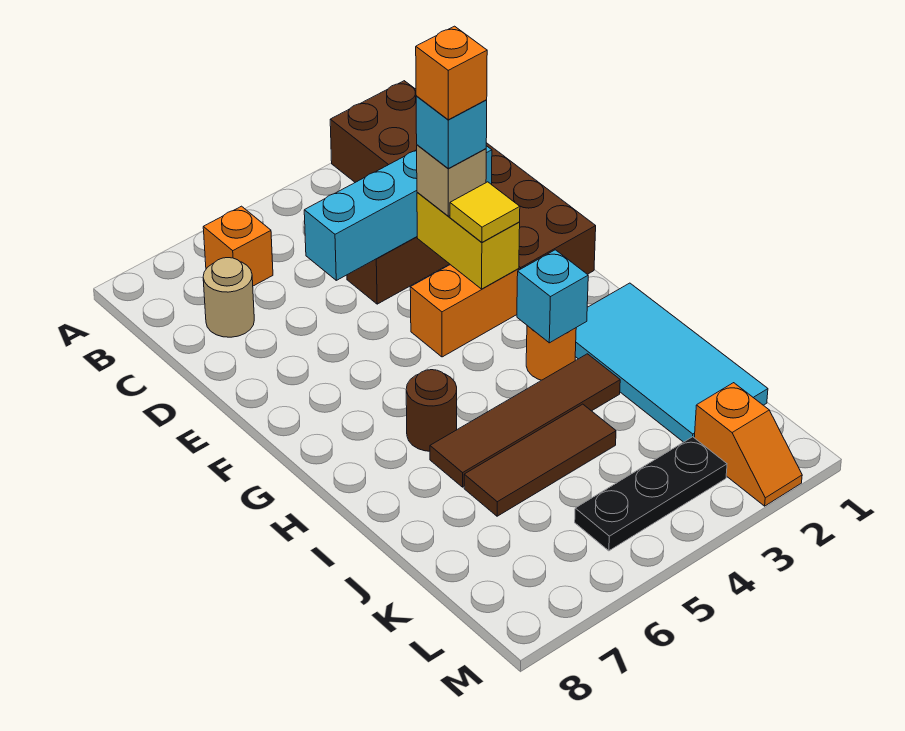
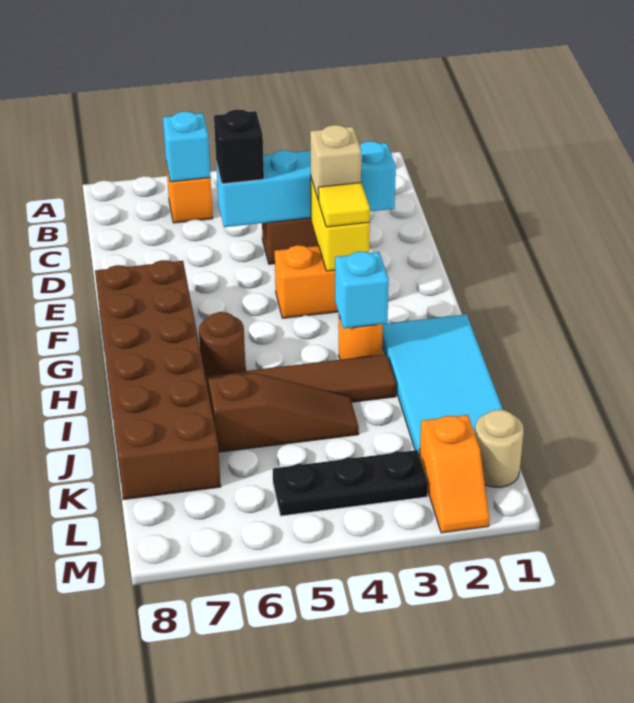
brown brick A1:F2 level 1 -> brown brick F7:K8 level 1
tan round brick C7 level 1 -> tan round brick L1 level 1
none -> black brick D5 level 3
cyan brick E3 level 4 -> cyan brick B6 level 2
orange brick E3 level 5 -> none
brown tile J4:J6 level 1 -> brown slope J4:J6 level 1 top 6

